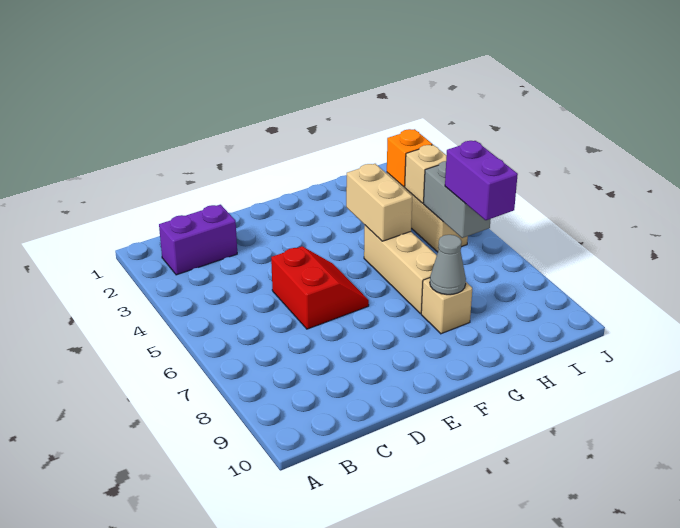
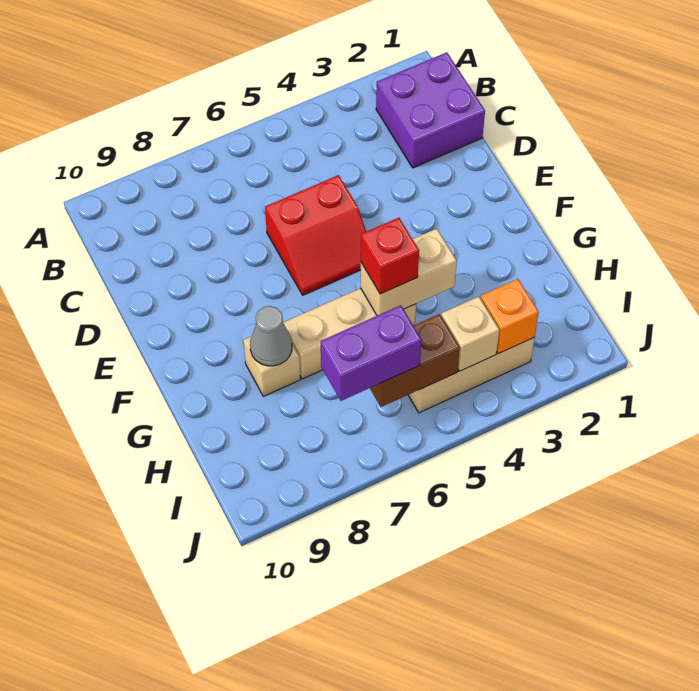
purple brick B2:C2 level 1 -> purple brick B1:C2 level 1
none -> red brick G5 level 3
grey brick I5:I6 level 2 -> brown brick I5:I6 level 2

